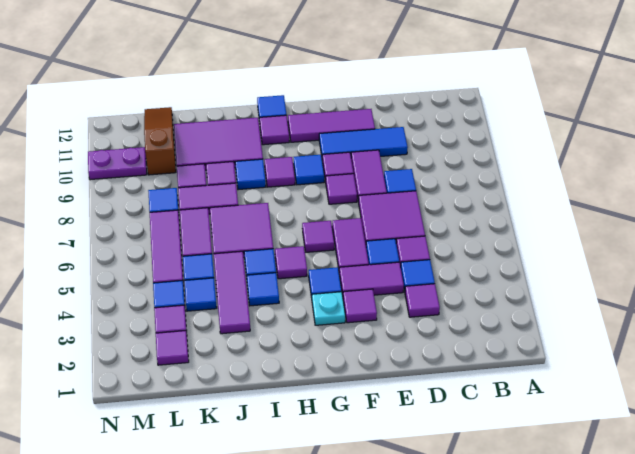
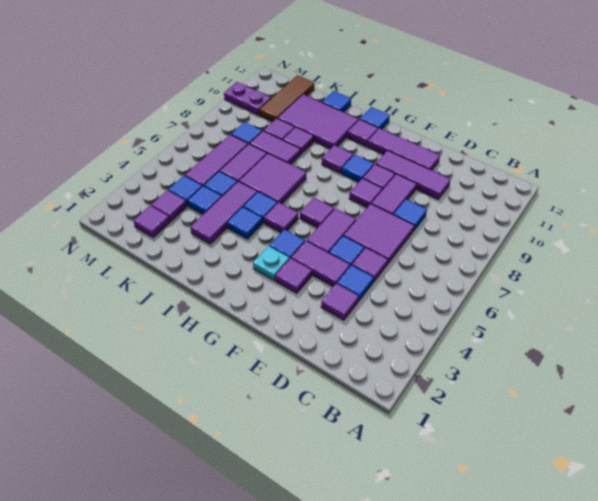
blue tile D10:F10 level 1 -> purple tile D10:F10 level 1
blue tile I9 level 1 -> blue tile J12 level 1
brown slope L10:L12 level 1 top 10 -> brown tile L10:L12 level 1

